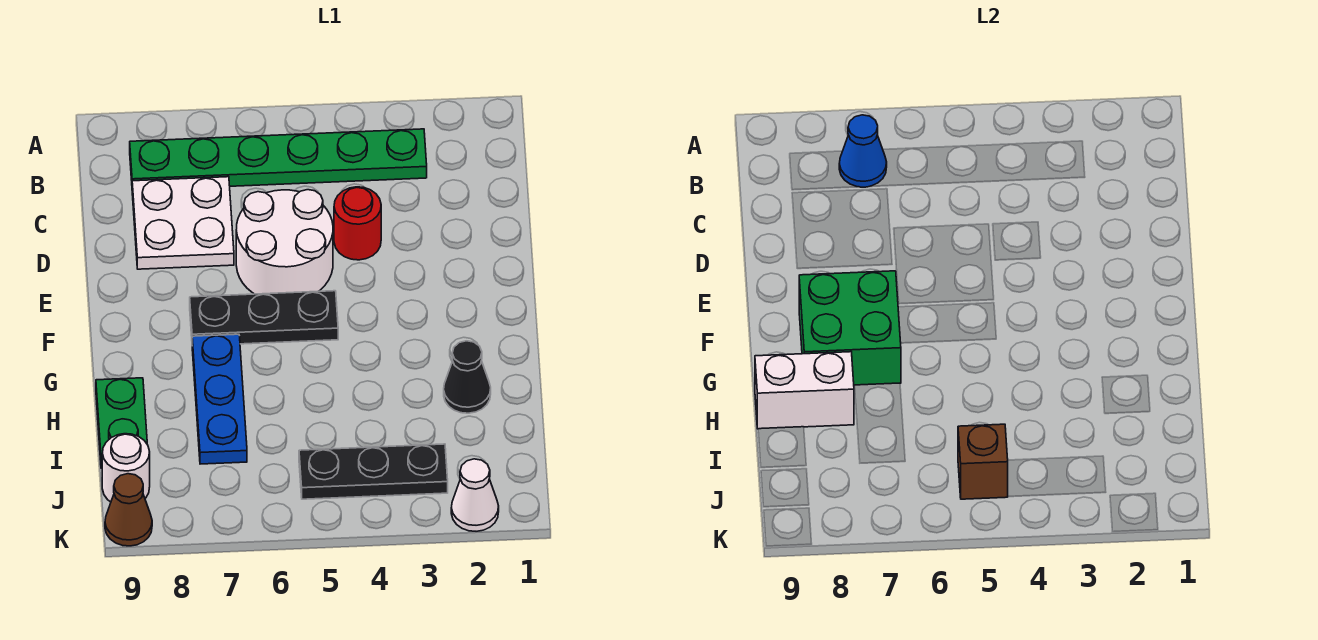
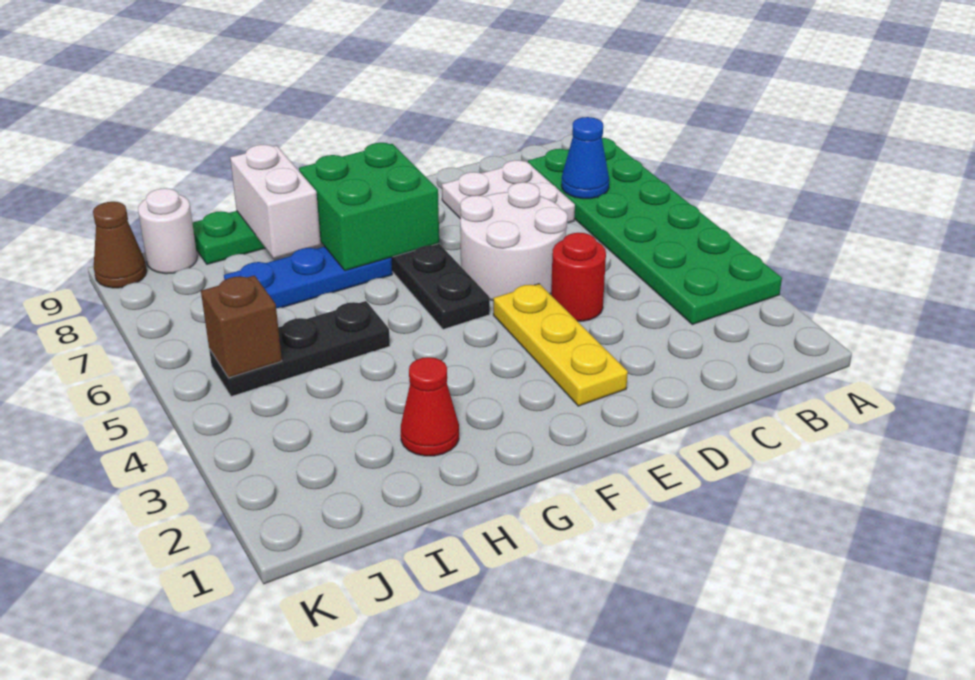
green plate B3:B8 level 1 -> green plate A3:B8 level 1
none -> yellow plate E2:E4 level 1
black cone H2 level 1 -> red cone H2 level 1
black plate J3:J5 level 1 -> black plate H5:J5 level 1
white cone K2 level 1 -> none

